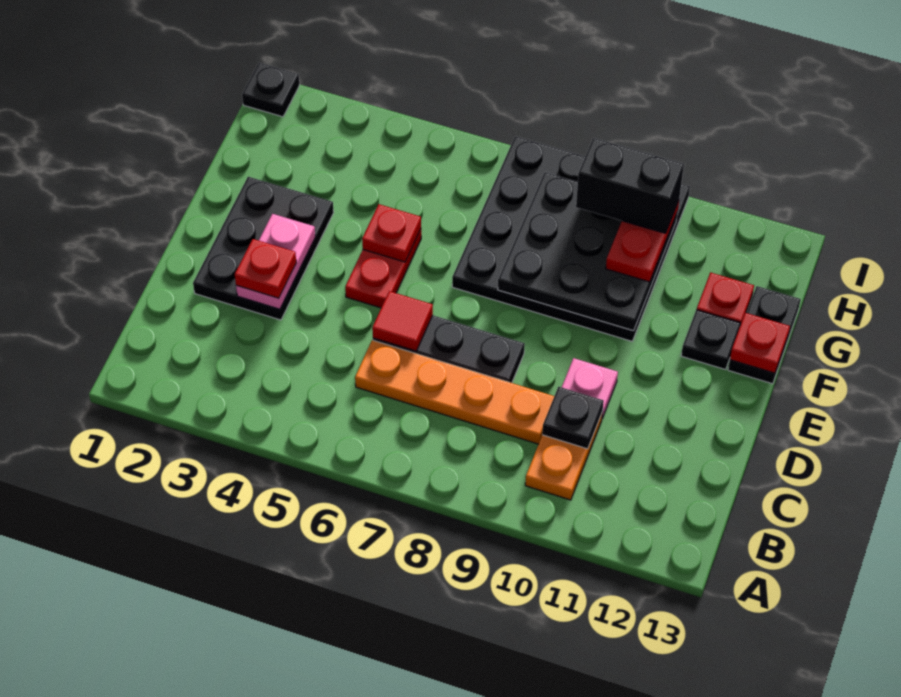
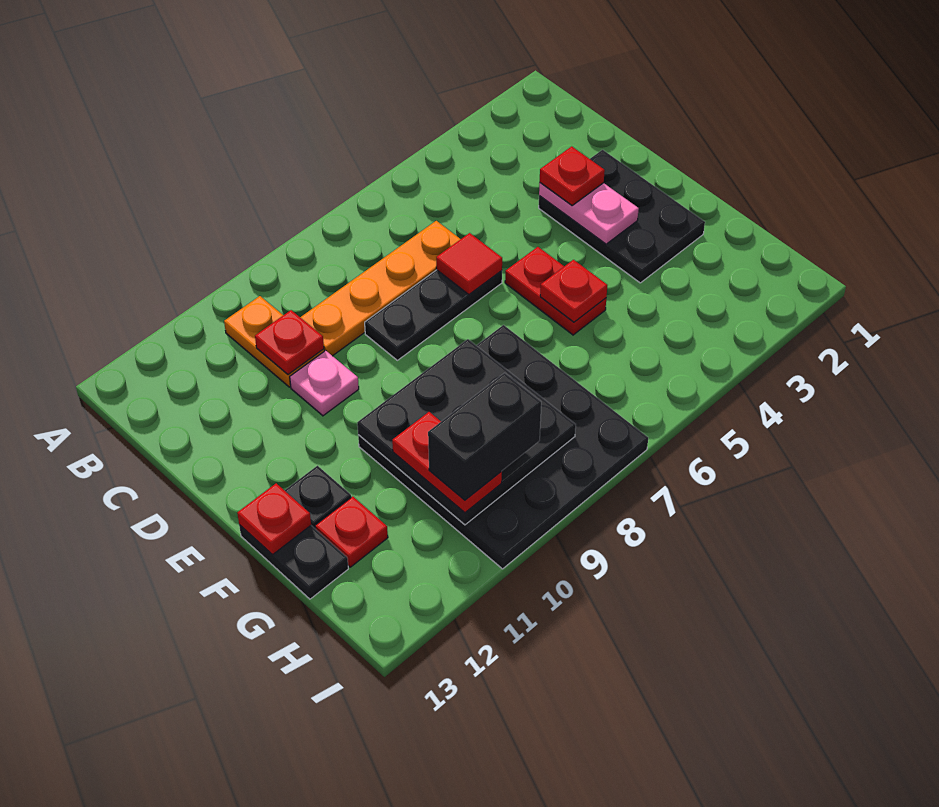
black plate C10 level 2 -> red plate C10 level 2
black plate I1 level 1 -> none

